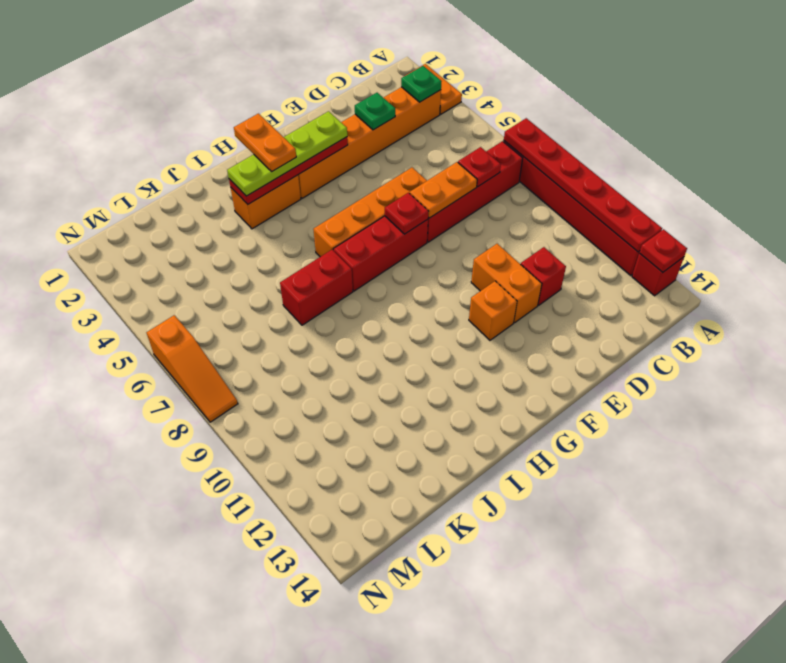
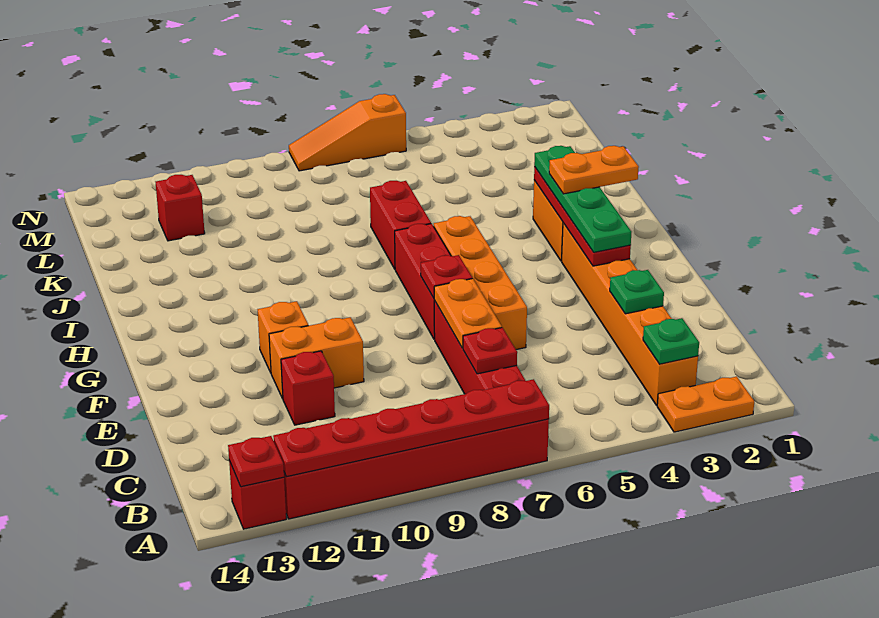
lime plate F3:I3 level 3 -> green plate F3:I3 level 3
none -> red brick L12 level 1

